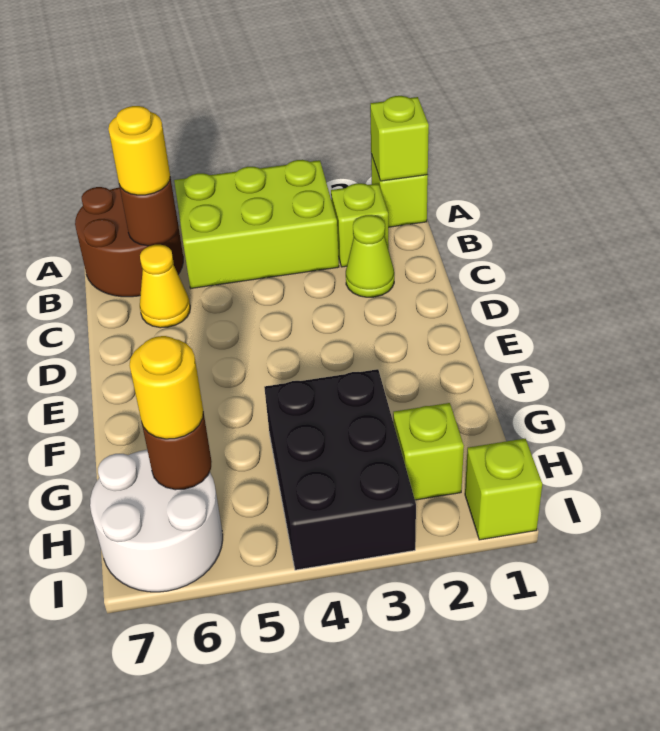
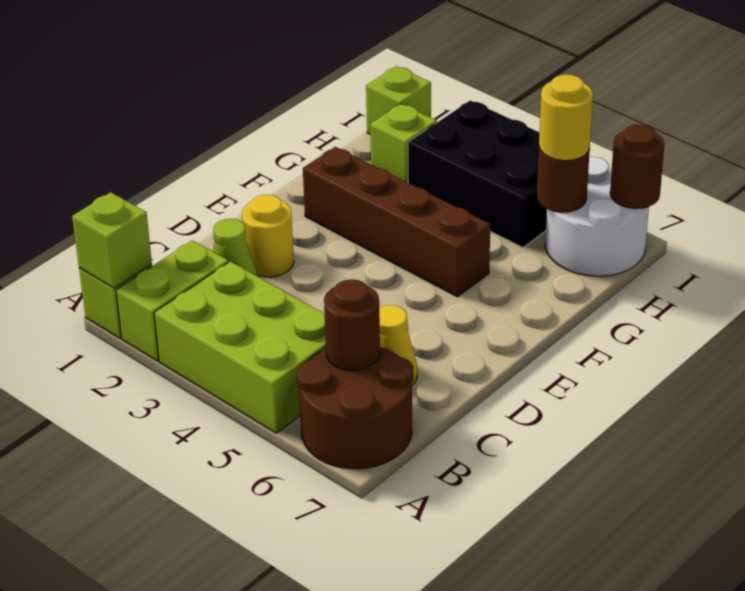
lime brick B2 level 1 -> lime brick A2:B2 level 1
yellow round brick B6 level 3 -> yellow round brick D2 level 1
none -> brown brick F2:F5 level 1
black brick G3:I4 level 1 -> black brick H3:I5 level 1
none -> brown round brick I7 level 2

